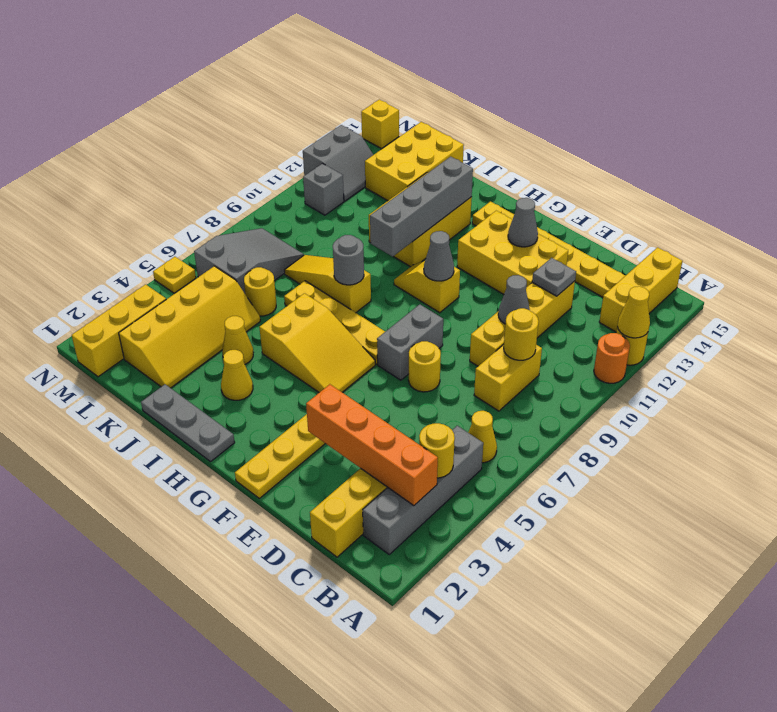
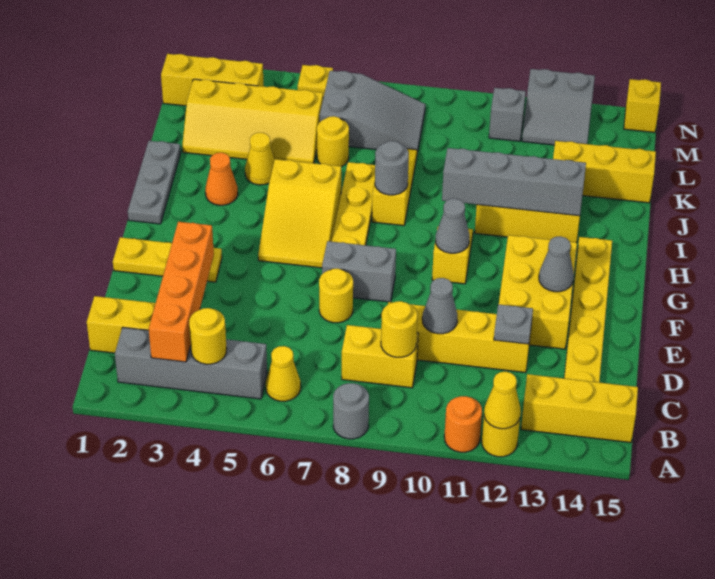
none -> grey round brick A8 level 1
yellow cone I3 level 1 -> orange cone I3 level 1
yellow brick K13:L15 level 1 -> yellow brick K13:K15 level 1

